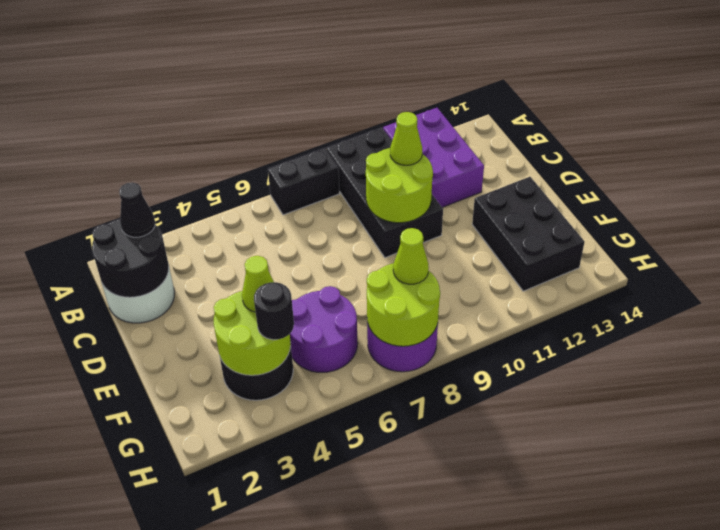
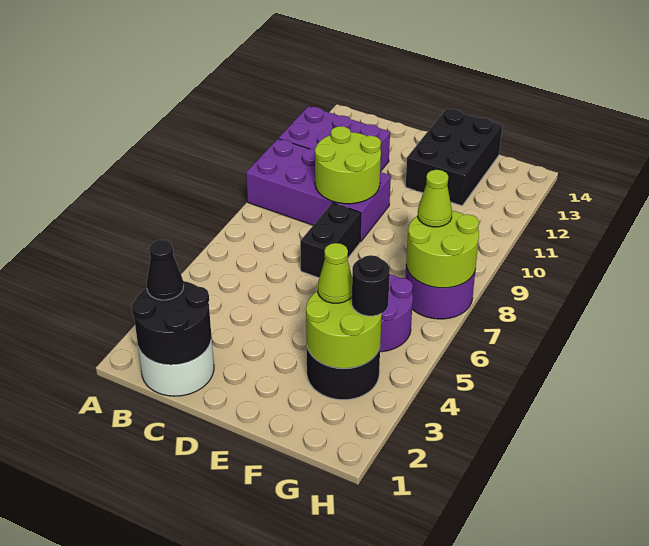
black brick A7:A8 level 1 -> black brick D7:D8 level 1
black brick A9:D10 level 1 -> purple brick A9:D10 level 1
lime cone C10 level 3 -> none
black brick E12:G13 level 1 -> black brick E12:F14 level 1

